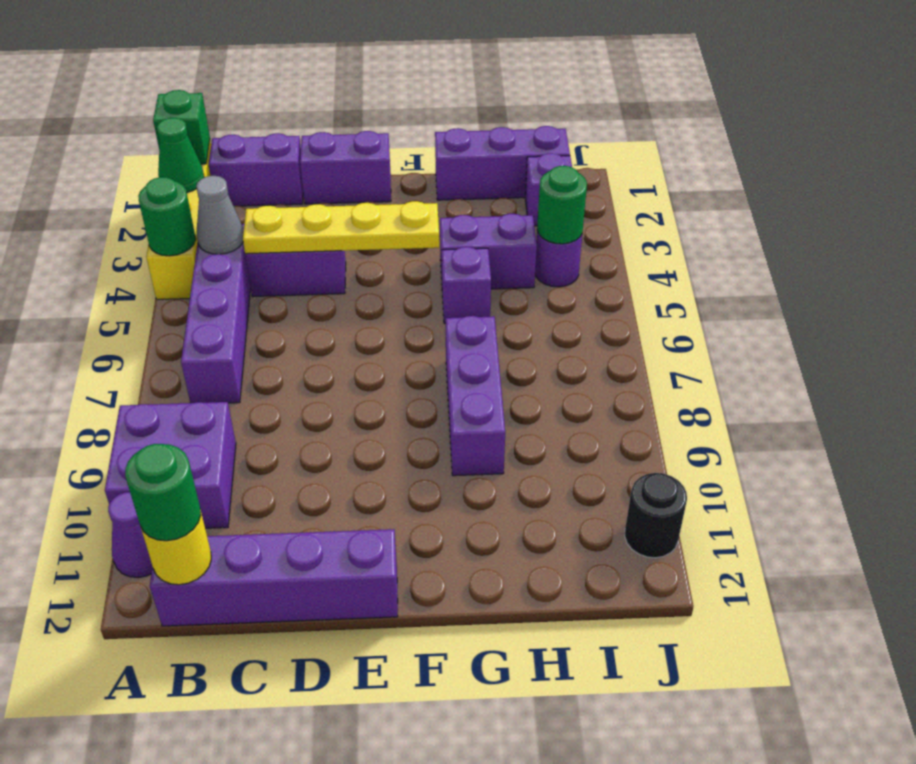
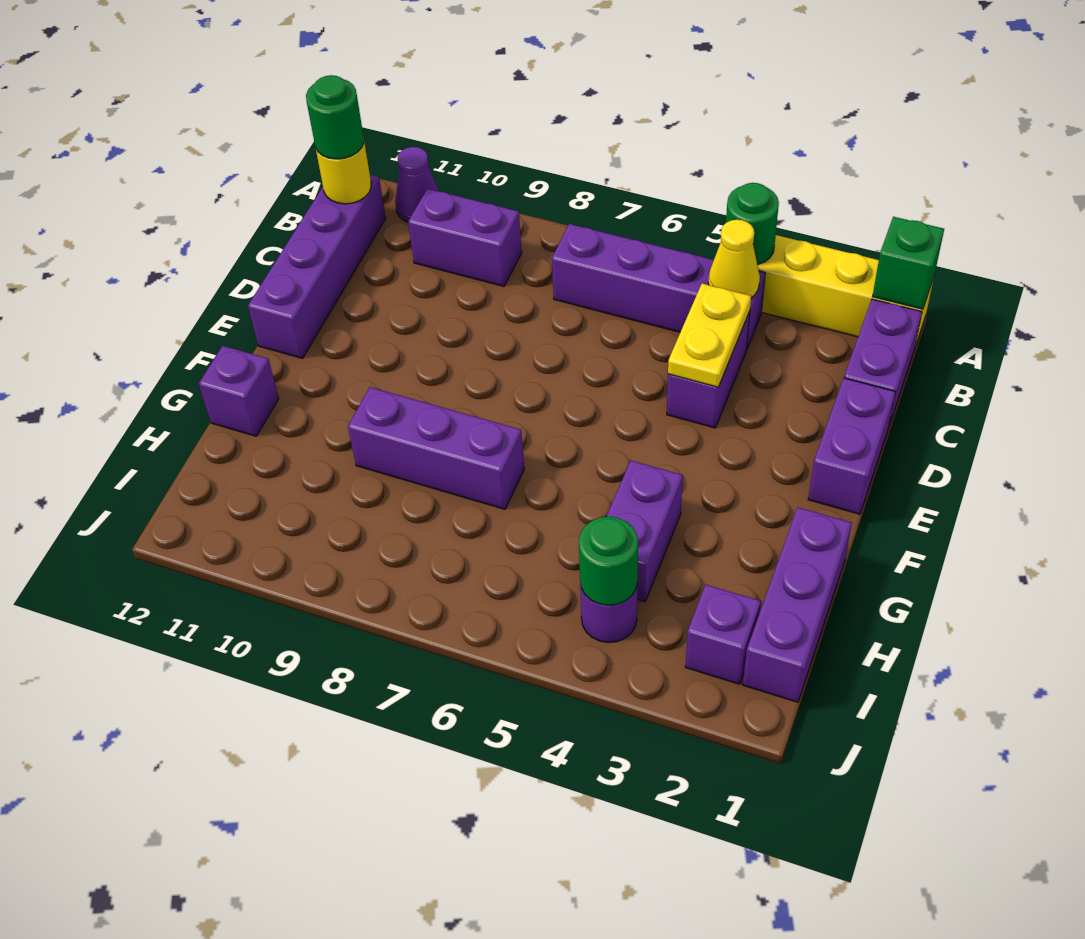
green cone A2 level 2 -> none
purple brick A9:B10 level 1 -> purple brick B9:B10 level 1
grey cone B4 level 2 -> yellow cone B4 level 2
yellow plate C4:F4 level 2 -> yellow plate C4:D4 level 2
purple brick G5 level 1 -> purple brick G12 level 1
black round brick J11 level 1 -> none

